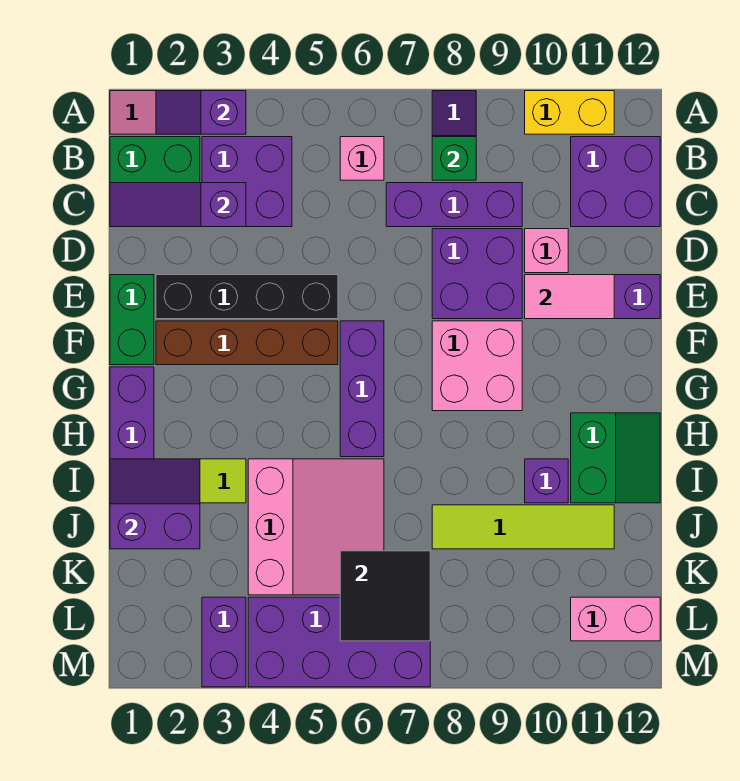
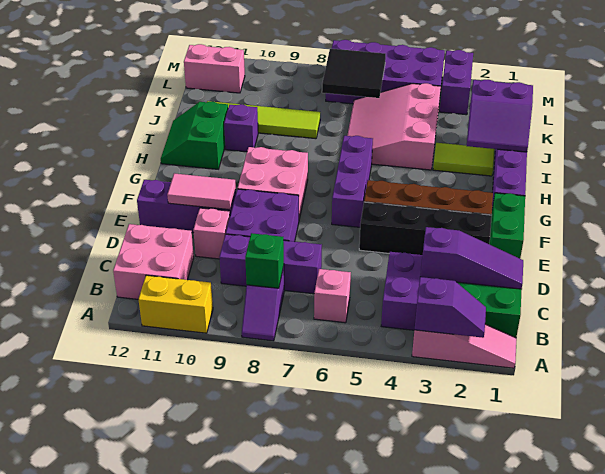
purple brick B11:C12 level 1 -> pink brick B11:C12 level 1

